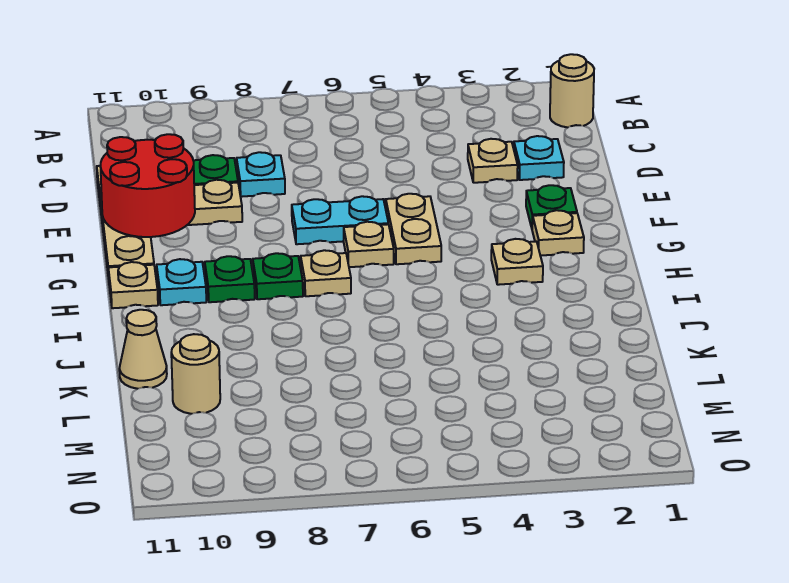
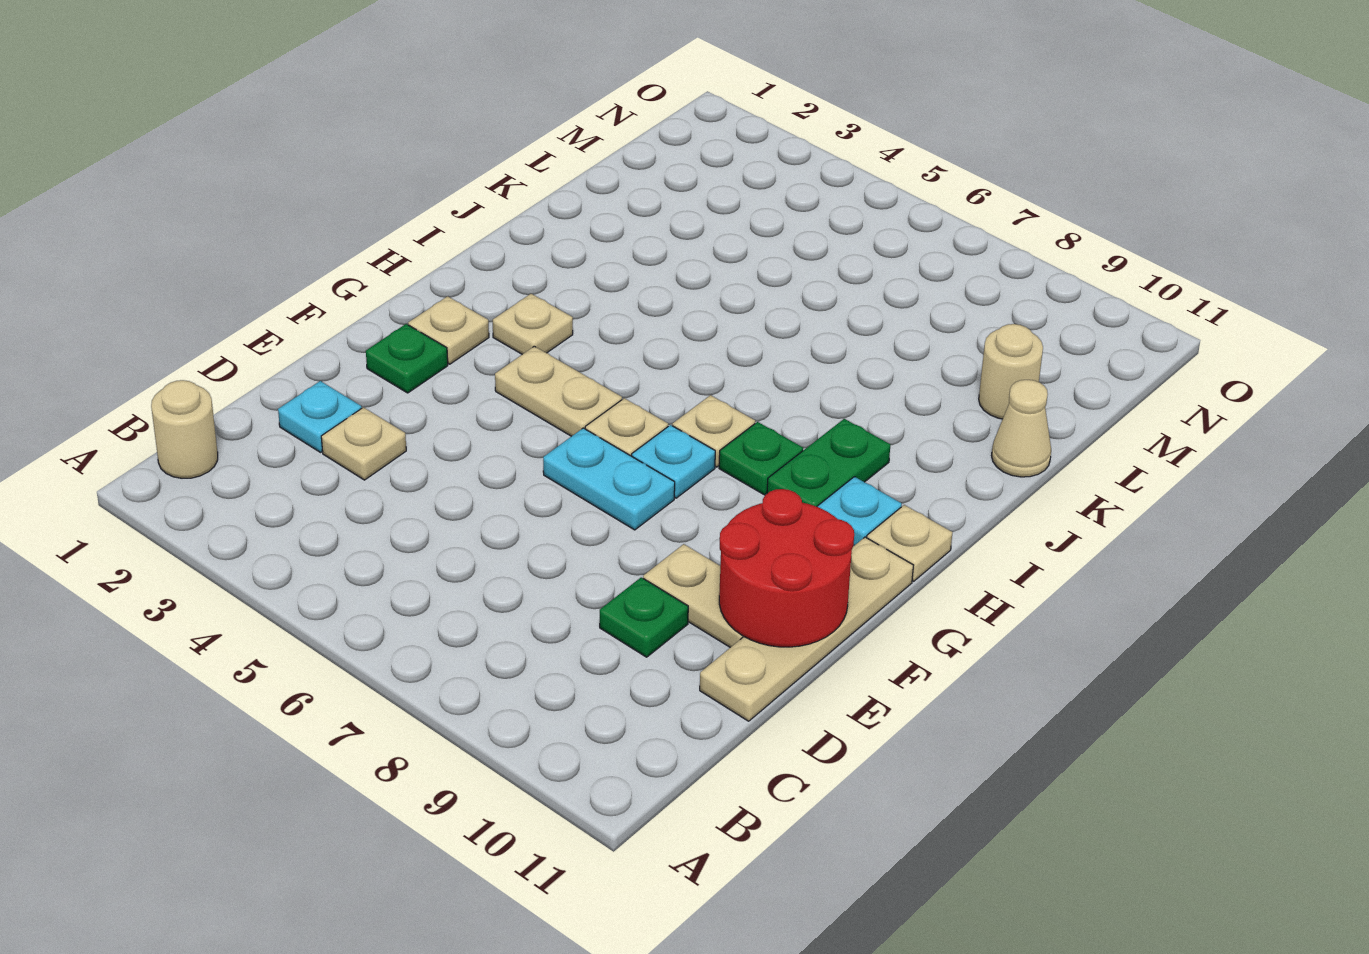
cyan plate D8 level 1 -> cyan plate G7 level 1
tan plate F5:G5 level 1 -> tan plate G4:G5 level 1
green plate H9 level 1 -> green plate H9:I9 level 1

